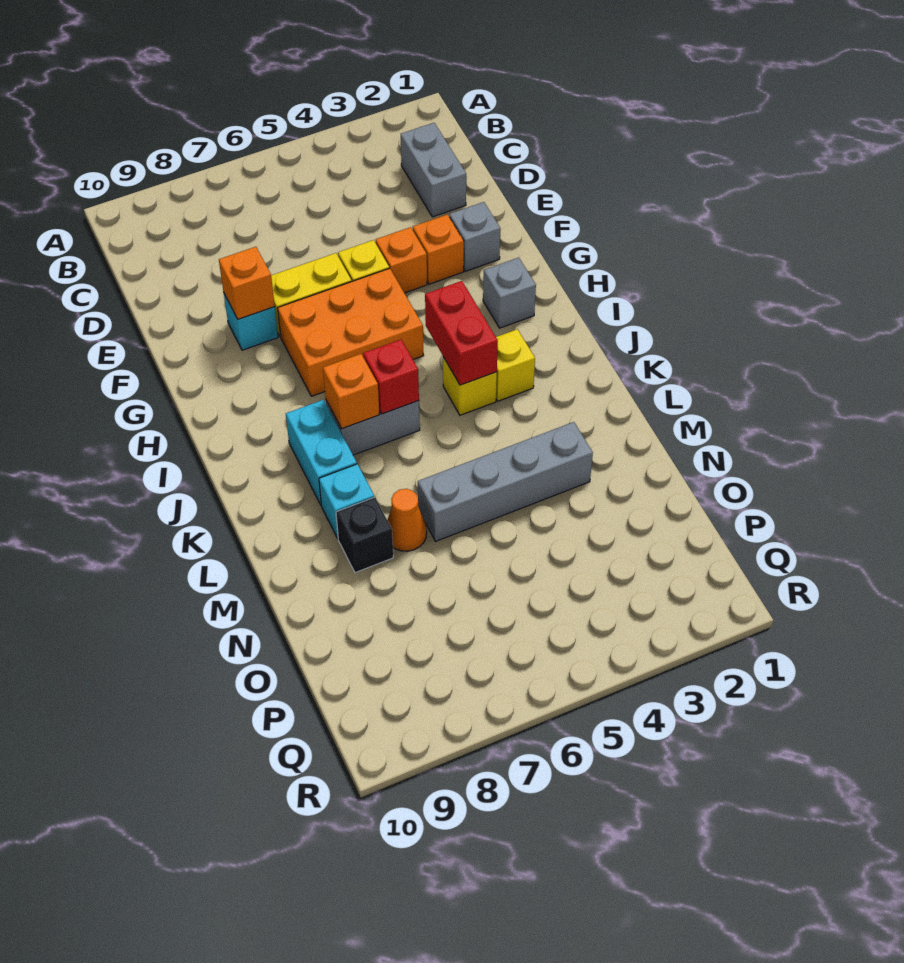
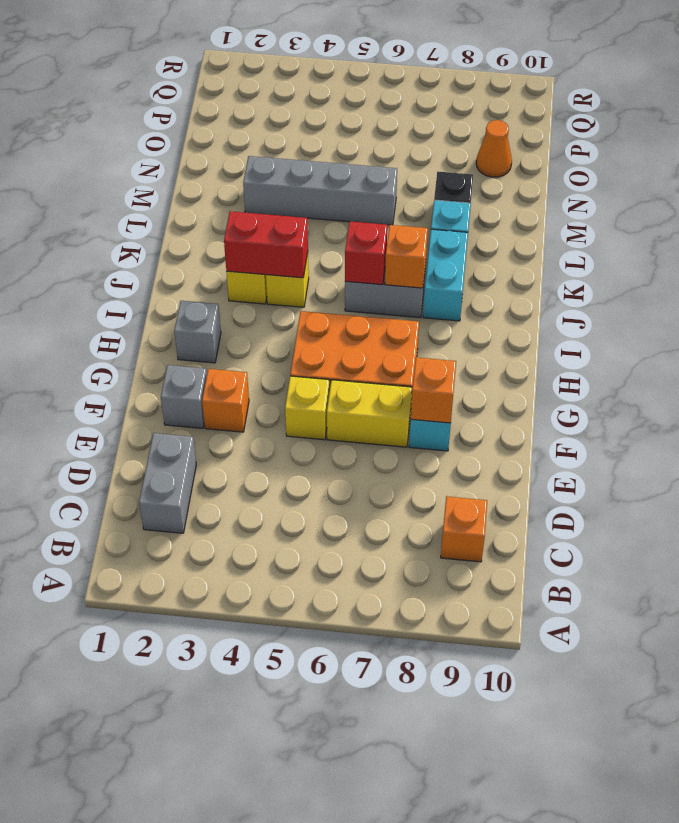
orange brick F4 level 1 -> orange brick C9 level 1
red brick I4:J4 level 2 -> red brick J3:J4 level 2
orange cone M7 level 1 -> orange cone O9 level 1

